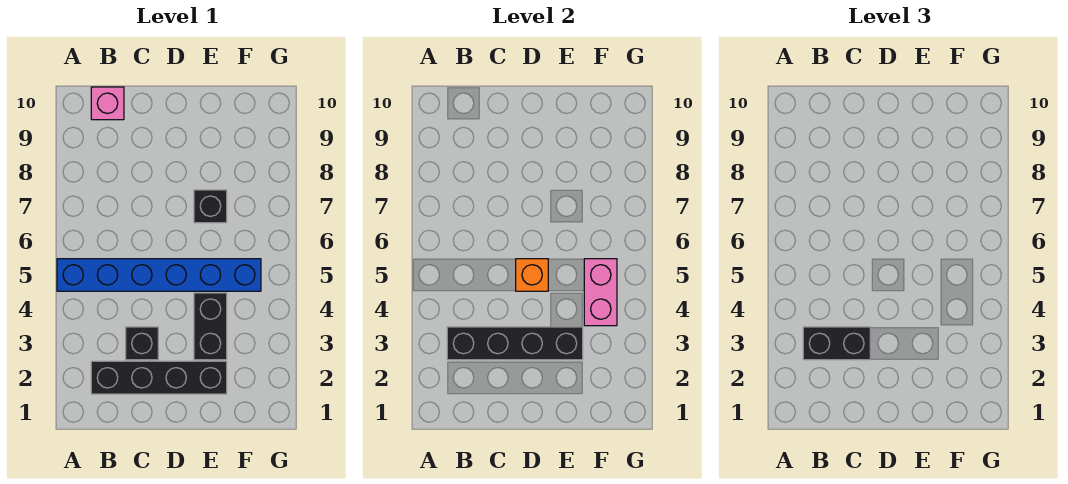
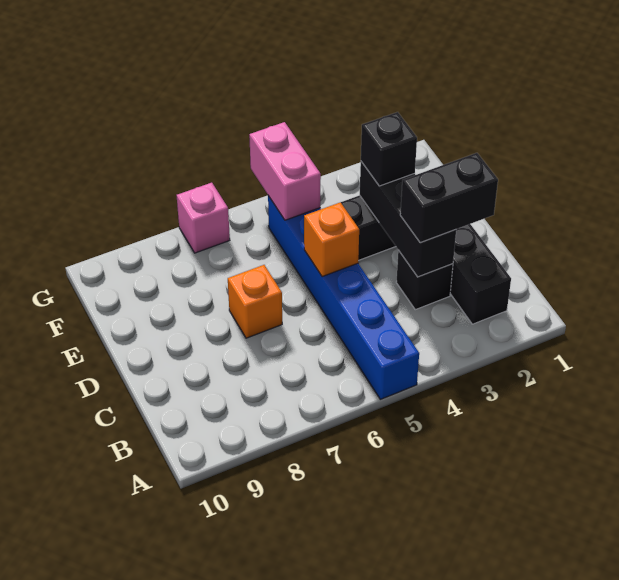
black brick B3:E3 level 2 -> black brick C3:E3 level 2
black brick B3:C3 level 3 -> black brick C2:C3 level 3
pink brick B10 level 1 -> pink brick G7 level 1
none -> orange brick D7 level 1
black brick E7 level 1 -> black brick E3 level 3
pink brick F4:F5 level 2 -> pink brick F5:G5 level 2

